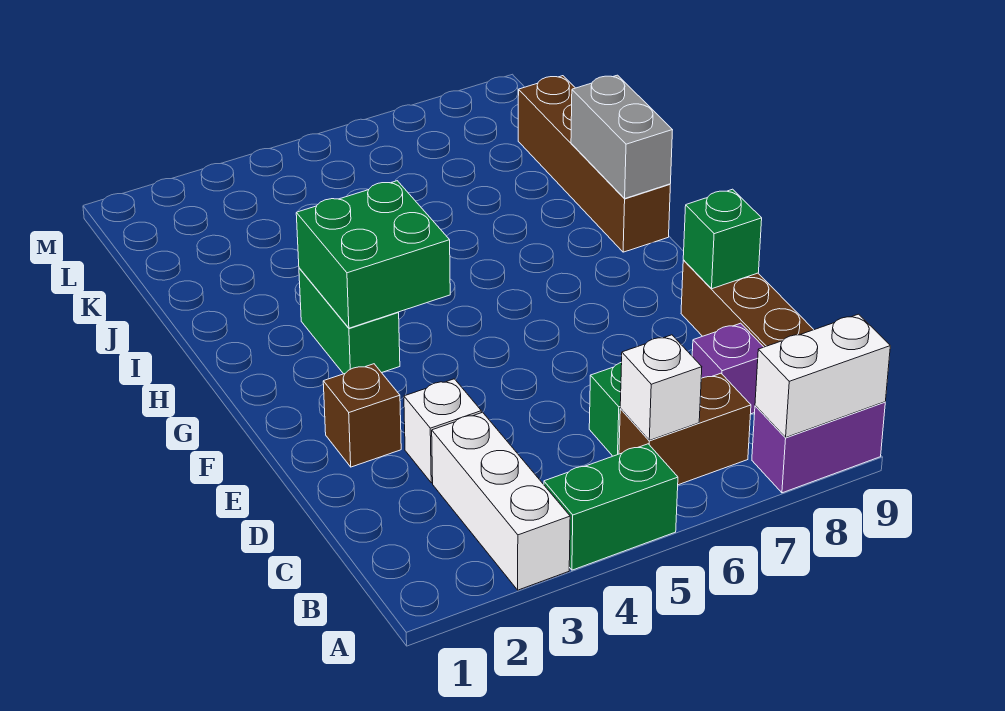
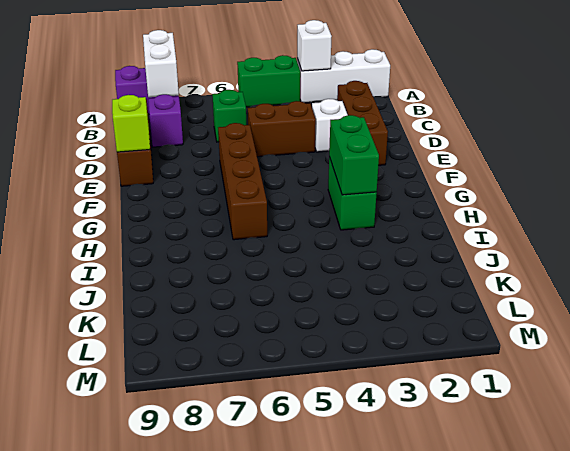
white brick A3:C3 level 1 -> white brick A1:A3 level 1
white brick A8:A9 level 2 -> white brick A8:B8 level 2
brown brick B6:B7 level 1 -> brown brick D4:D5 level 1
white brick B6 level 2 -> white brick A3 level 2
brown brick E2 level 1 -> brown brick C2:E2 level 1
green brick E9 level 2 -> lime brick E9 level 2
green brick G3:H4 level 2 -> green brick G3:H3 level 2
brown brick H9:K9 level 1 -> brown brick E6:H6 level 1
grey brick H9:I9 level 2 -> none

